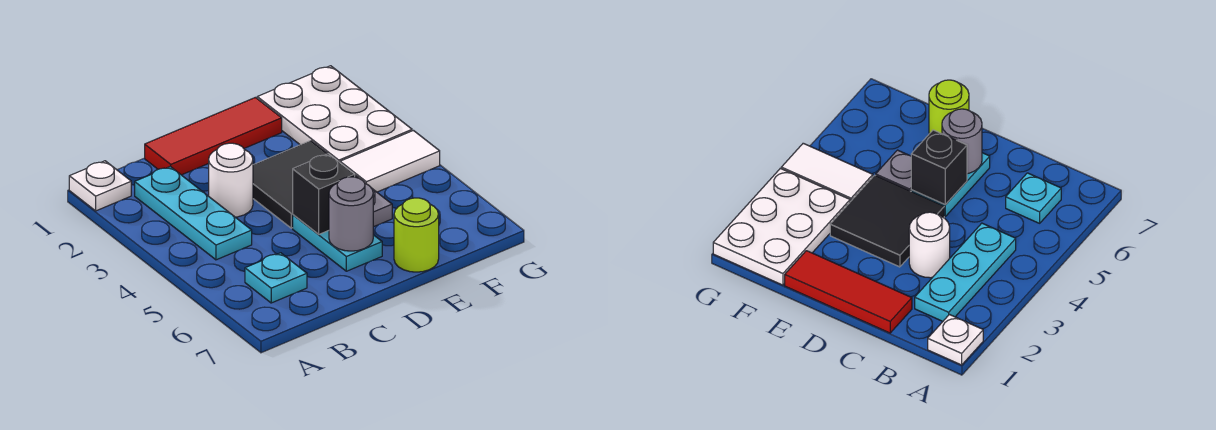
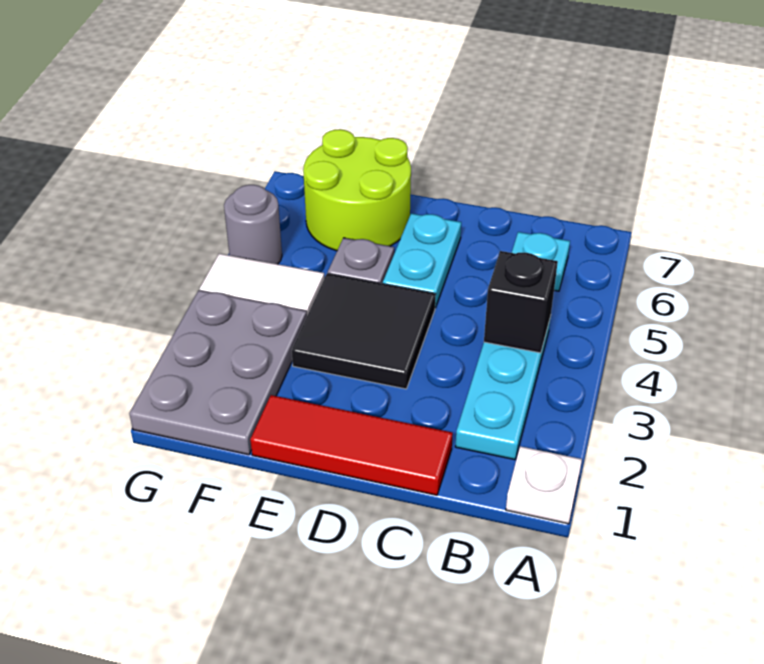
white round brick C3 level 1 -> none
black brick D5 level 2 -> black brick B4 level 2
grey round brick D6 level 2 -> grey round brick G5 level 1
lime round brick E7 level 1 -> lime round brick E6:F7 level 1
white plate F1:G3 level 1 -> grey plate F1:G3 level 1

